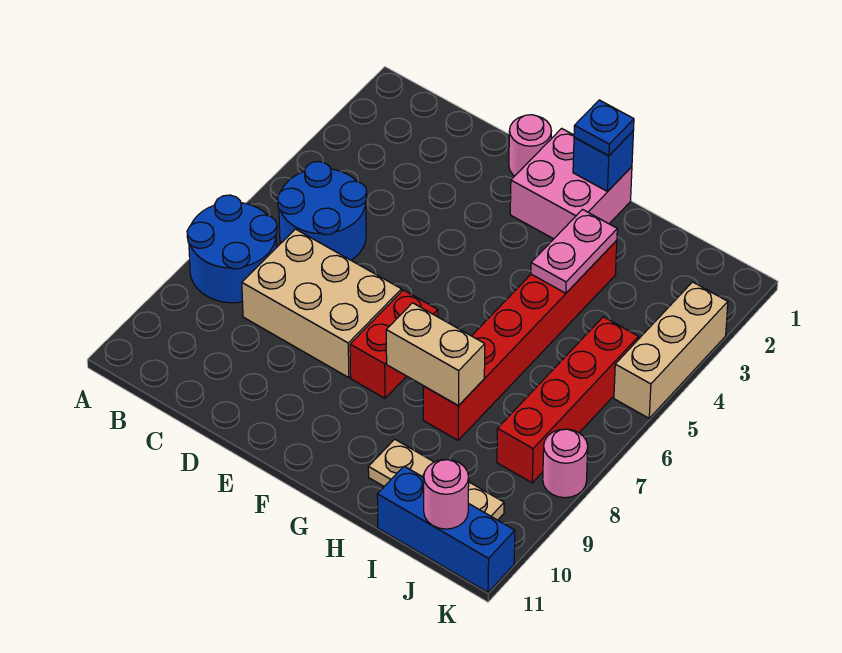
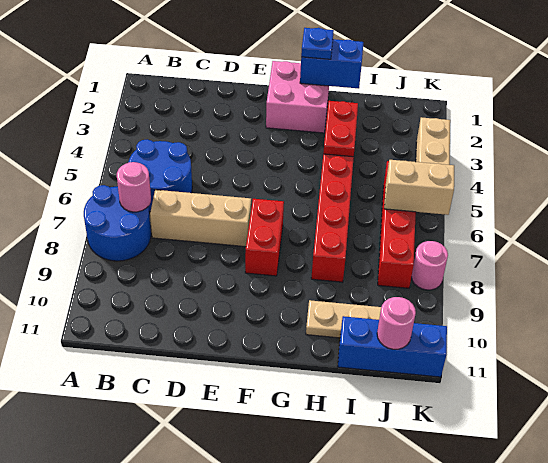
tan brick C7:E8 level 1 -> tan brick C7:E7 level 1
pink round brick E1 level 1 -> pink round brick B7 level 2
blue brick G1 level 2 -> blue brick G1:H1 level 2
tan brick G8:H8 level 2 -> tan brick J6:K6 level 2
pink plate H3:H4 level 2 -> red plate H3:H4 level 2

